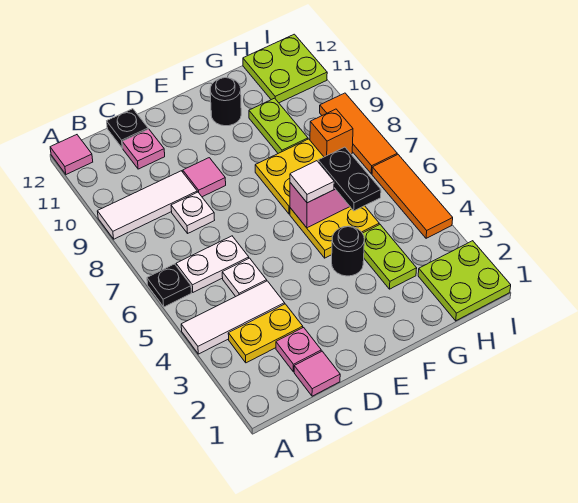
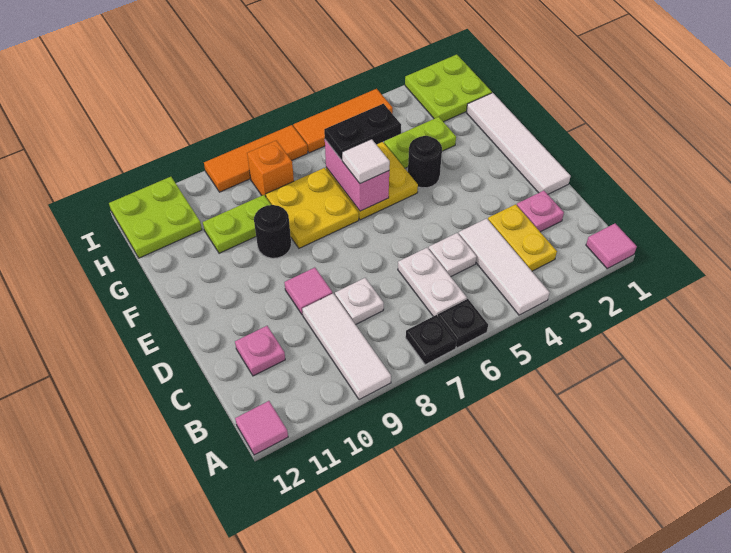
pink tile C1 level 1 -> pink tile A1 level 1
black plate C12 level 1 -> black plate A7 level 1
none -> white tile D1:G1 level 1
black round brick F11 level 1 -> black round brick F9 level 1

